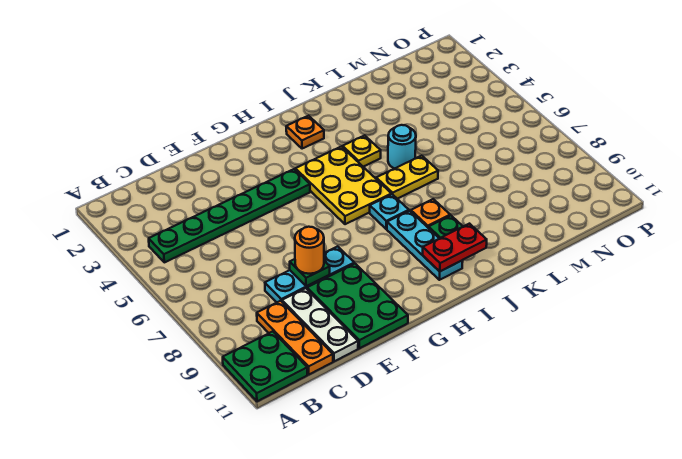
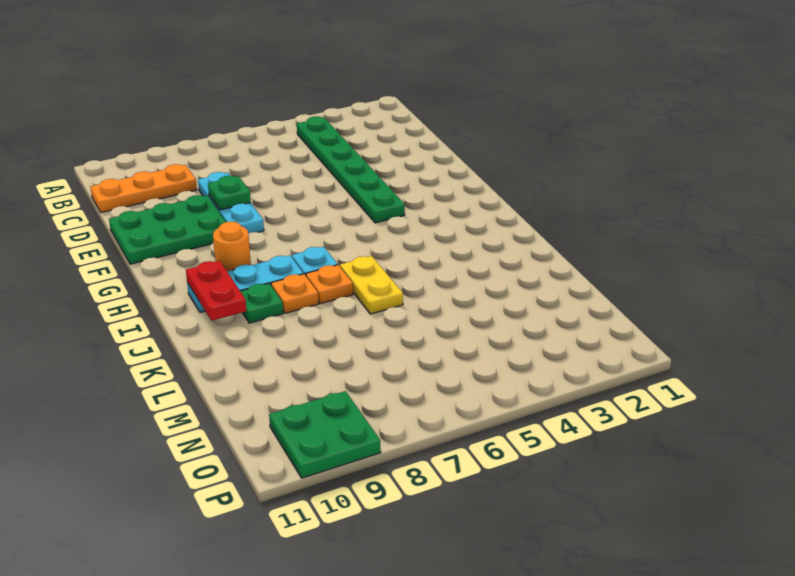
green plate A10:B11 level 1 -> green plate O9:P10 level 1
white plate D9:D11 level 1 -> none
orange round brick E8 level 3 -> orange round brick H9 level 1
yellow plate H4:I6 level 1 -> none
orange plate I2 level 1 -> orange plate J7 level 1
yellow plate J4 level 1 -> none
cyan round brick K5 level 1 -> none

